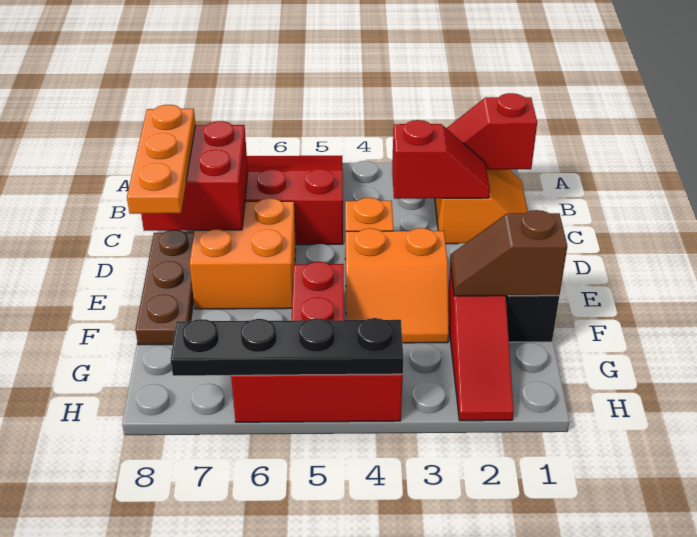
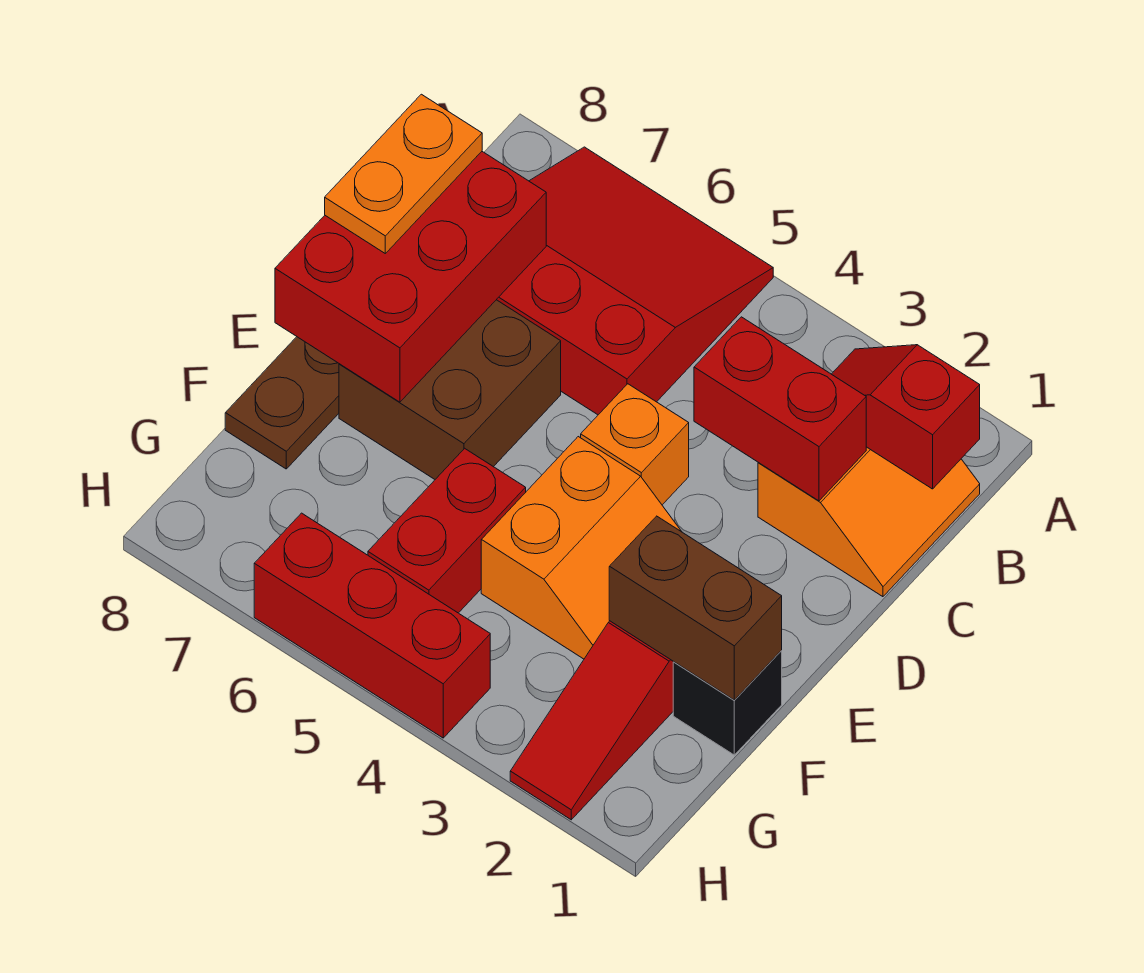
red slope C2:C3 level 2 top 3 -> red brick C2:C3 level 2
red brick C7:D8 level 2 -> red brick C7:E8 level 2
orange plate C8:E8 level 3 -> orange plate C8:D8 level 3
orange brick D6:E7 level 1 -> brown brick D6:E7 level 1
orange slope E3:F4 level 1 top E -> orange slope E3:F4 level 1 top 4
brown slope F1:F2 level 2 top 1 -> brown brick F1:F2 level 2
black plate H4:H7 level 2 -> none

